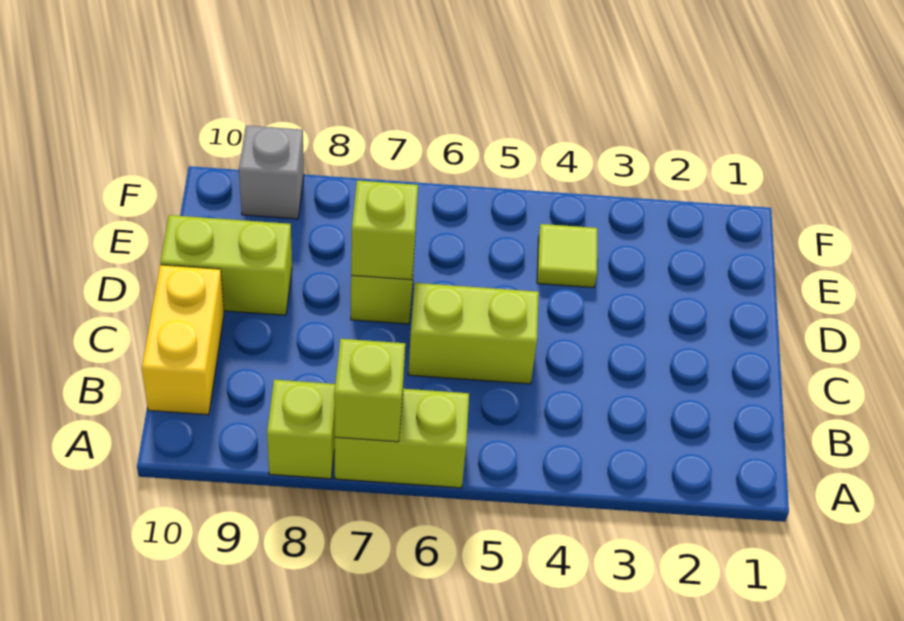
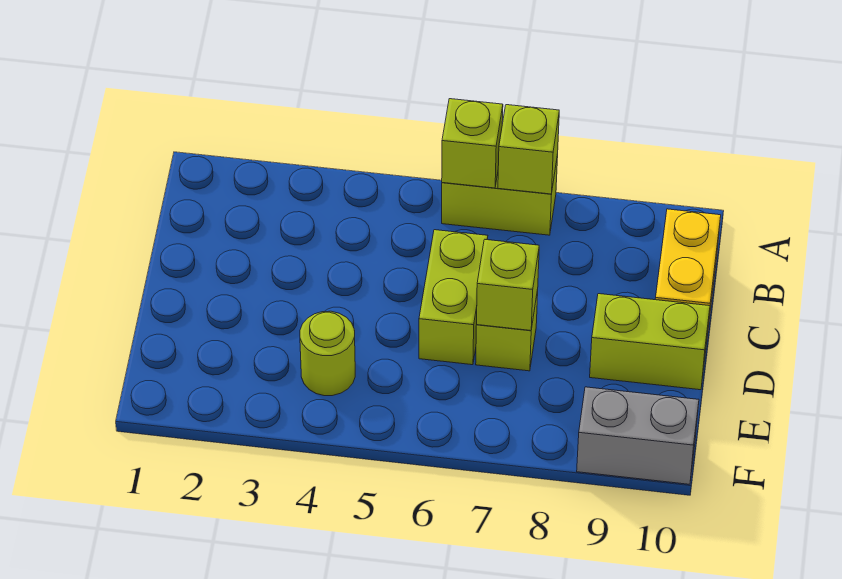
lime brick A8 level 1 -> lime brick A6 level 2
lime brick C5:C6 level 1 -> lime brick C6:D6 level 1
lime tile E4 level 1 -> lime round brick E4 level 1
grey brick F9 level 1 -> grey brick F9:F10 level 1

